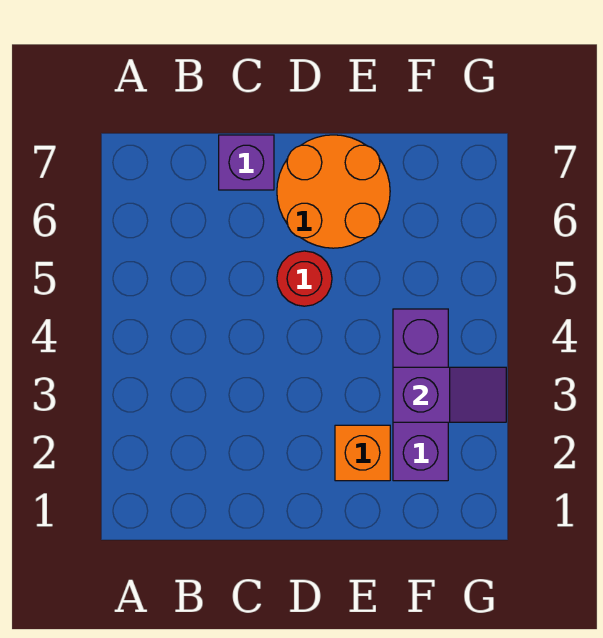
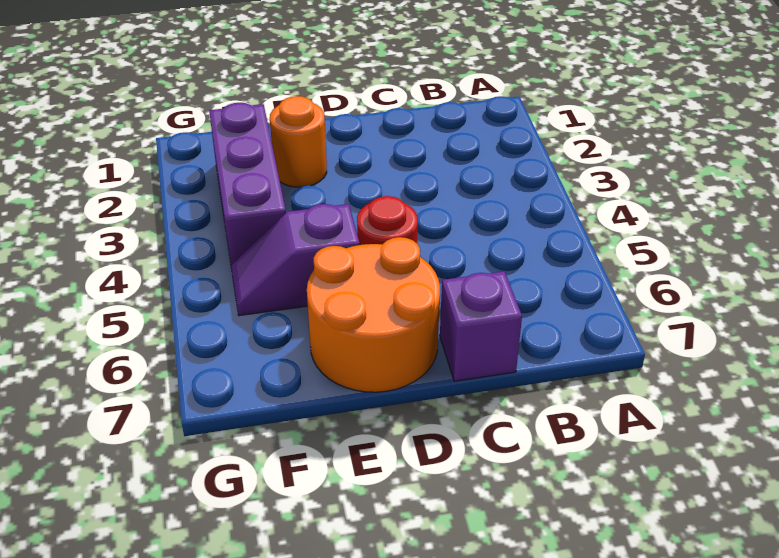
orange brick E2 level 1 -> orange round brick E2 level 1
purple slope F3:G3 level 2 top F -> purple slope E5:F5 level 1 top E

